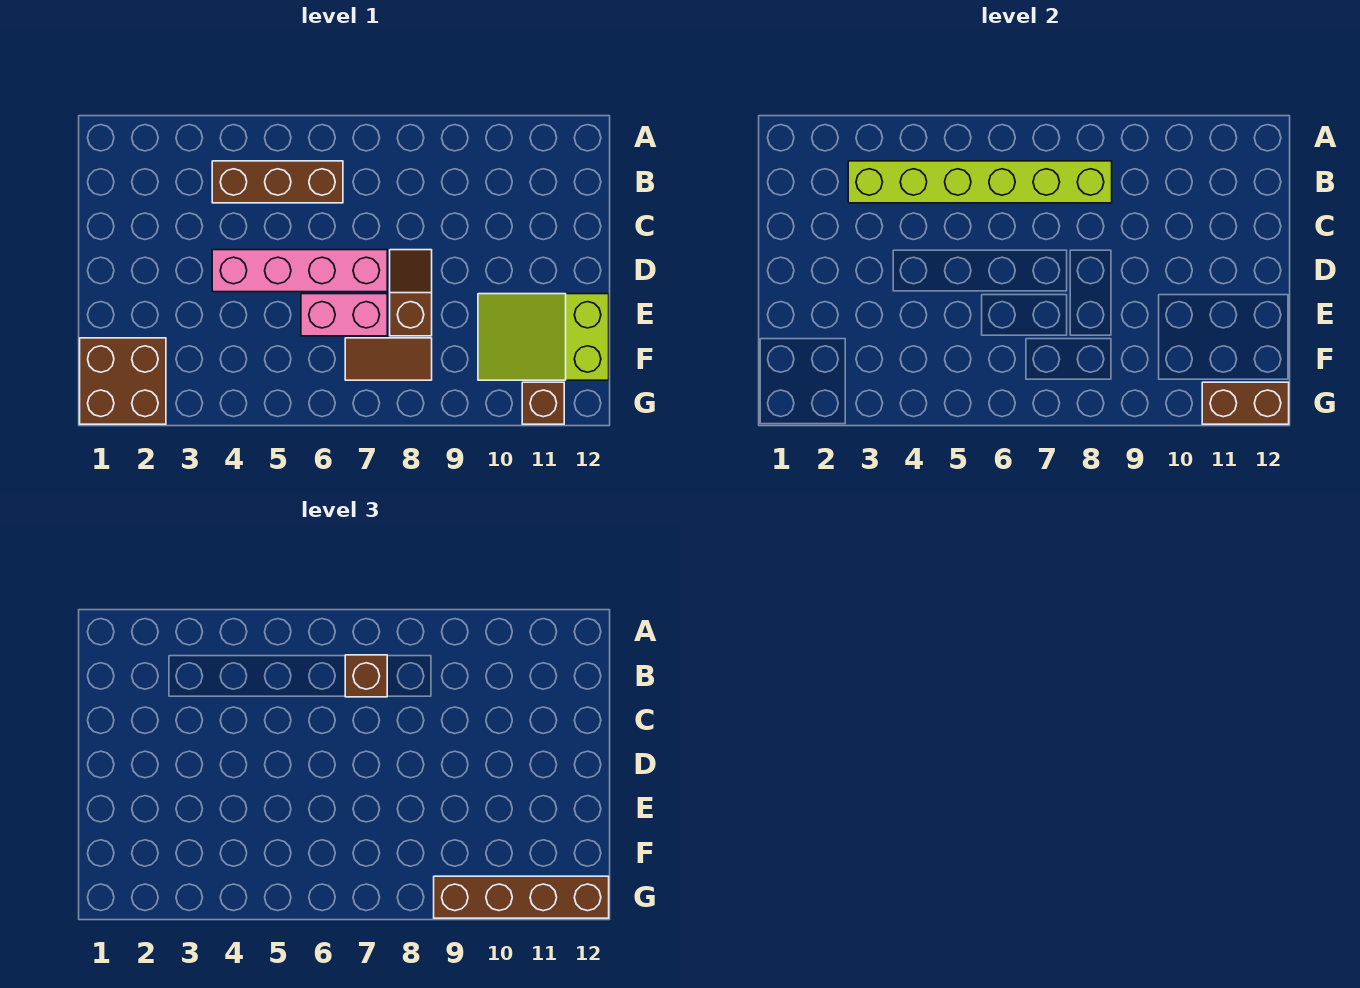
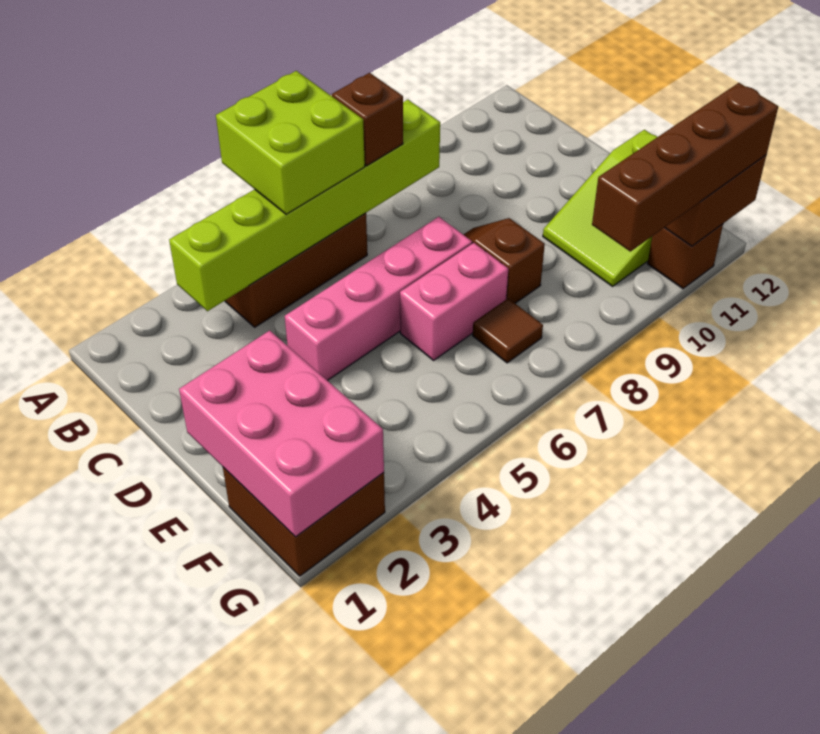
none -> lime brick A5:B6 level 3
none -> pink brick E1:G2 level 2
brown tile F7:F8 level 1 -> brown tile F7 level 1

